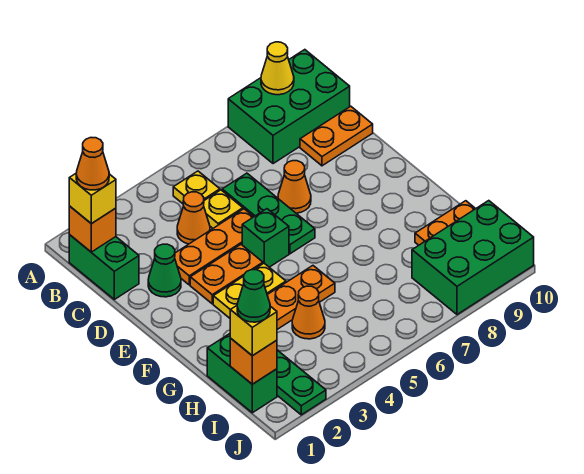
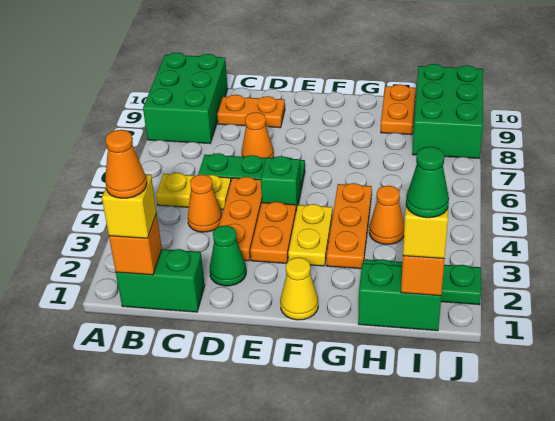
yellow cone A9 level 2 -> yellow cone F1 level 1
orange plate C9:C10 level 1 -> orange plate C9:D9 level 1

